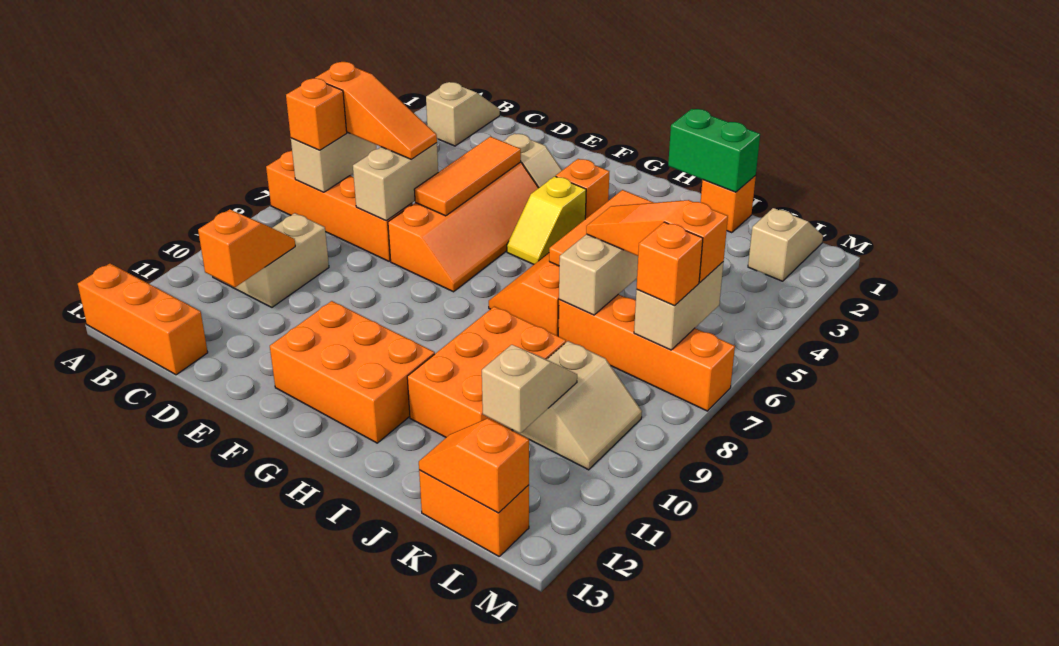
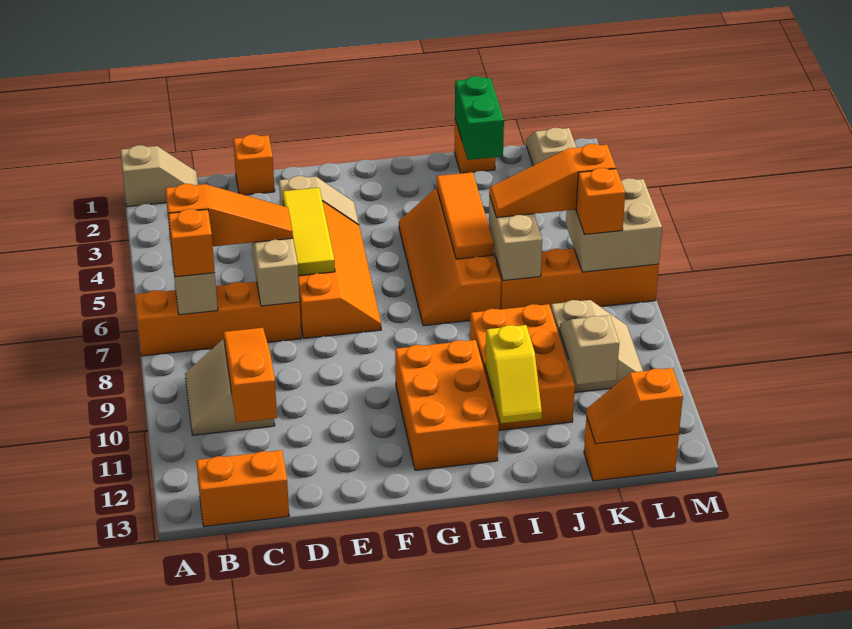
orange brick A13:C13 level 1 -> orange brick B13:C13 level 1
tan slope B1:B2 level 1 top 2 -> tan slope A1:B1 level 1 top A
orange slope C10:C11 level 2 top 11 -> orange slope C9:C11 level 2 top 11
orange tile E4:E6 level 2 -> yellow tile E4:E6 level 2
orange brick F11:H12 level 1 -> orange brick G10:H12 level 1
orange brick G3 level 1 -> orange brick D1 level 1
yellow slope G4:G5 level 1 top 4 -> yellow slope I11:I12 level 2 top 11
green brick I1:J1 level 2 -> green brick J1:J2 level 2
tan brick L6:L7 level 2 -> tan brick L6:M7 level 2

